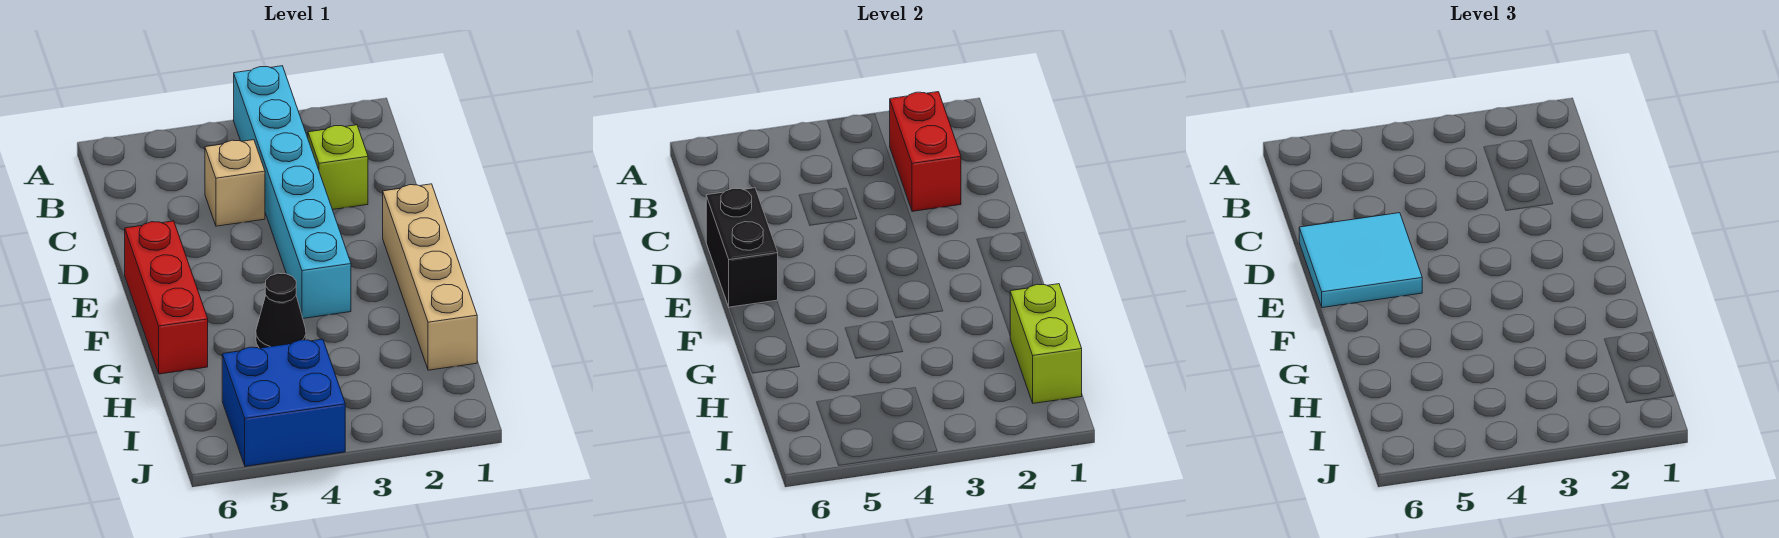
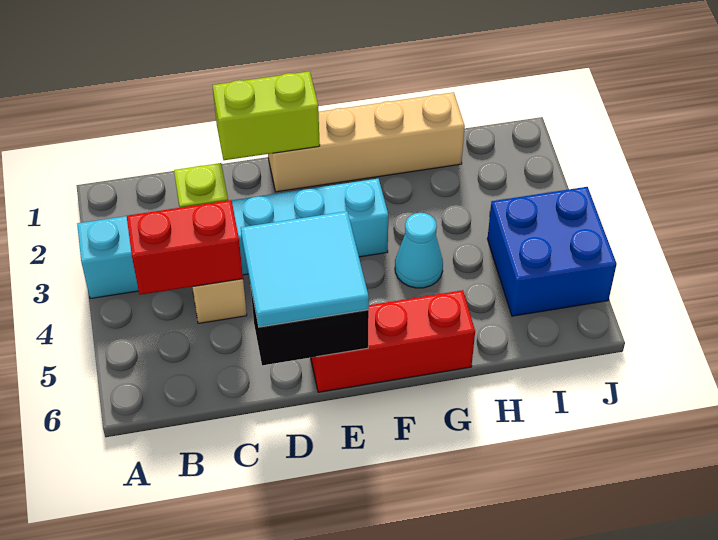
red brick B2:C2 level 2 -> red brick B4:C4 level 2
black cone G4 level 1 -> cyan cone G4 level 1
lime brick H1:I1 level 2 -> lime brick D1:E1 level 2

